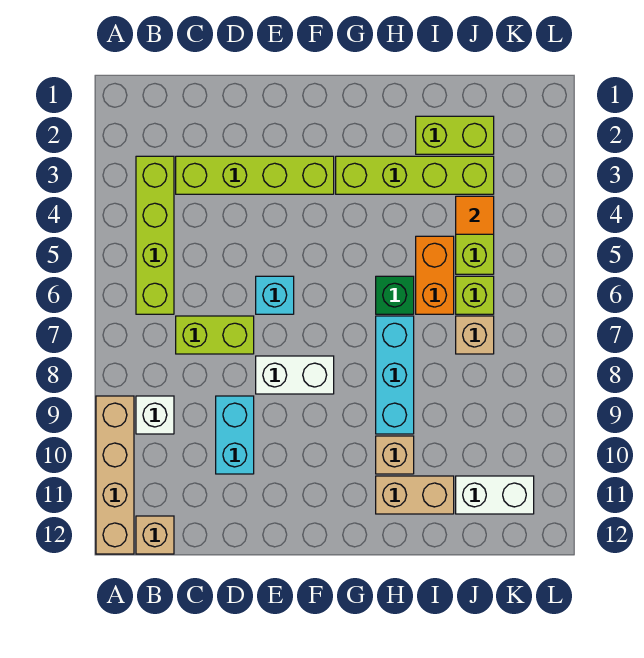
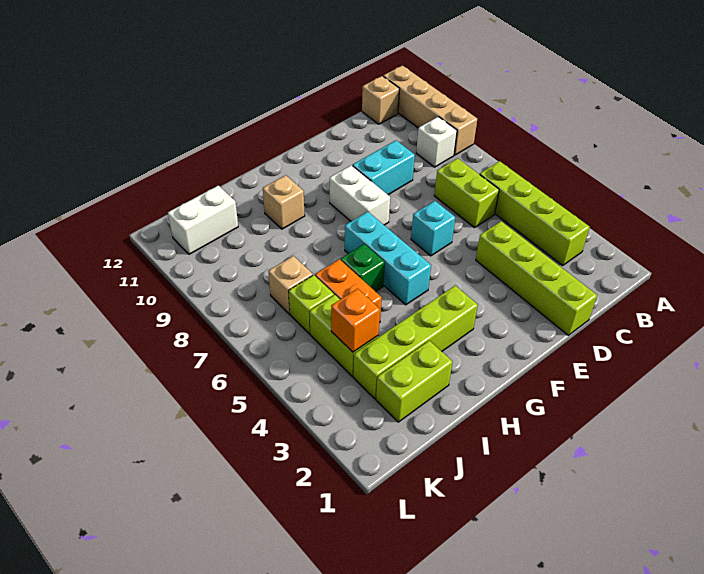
lime brick C3:F3 level 1 -> lime brick D1:D4 level 1
lime brick C7:D7 level 1 -> lime brick C6:C7 level 1
cyan brick D9:D10 level 1 -> cyan brick D9:E9 level 1
white brick E8:F8 level 1 -> white brick F8:F9 level 1
cyan brick H7:H9 level 1 -> cyan brick G5:G7 level 1
tan brick H11:I11 level 1 -> none
orange tile J4 level 2 -> orange brick J4 level 2

